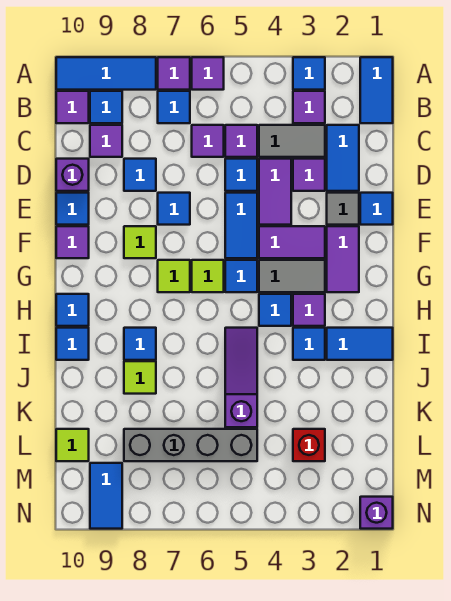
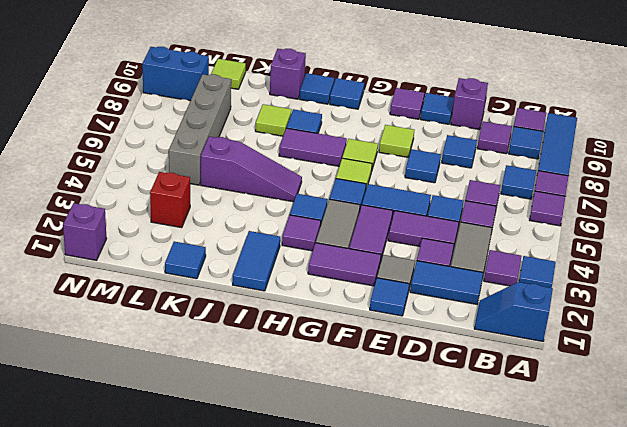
blue tile A1:B1 level 1 -> blue slope A1:B1 level 1 top A
none -> purple tile H7:I7 level 1
blue tile I3 level 1 -> blue tile K1 level 1
none -> purple brick J10 level 1
blue tile M9:N9 level 1 -> blue brick M9:N9 level 1

